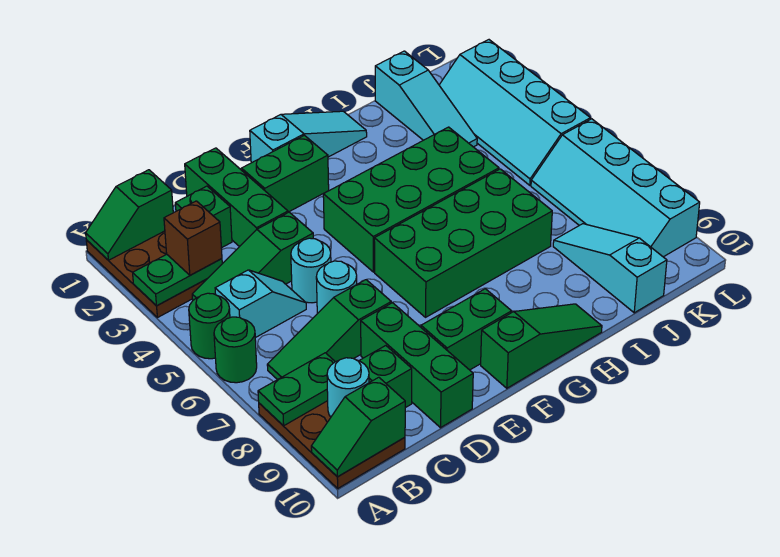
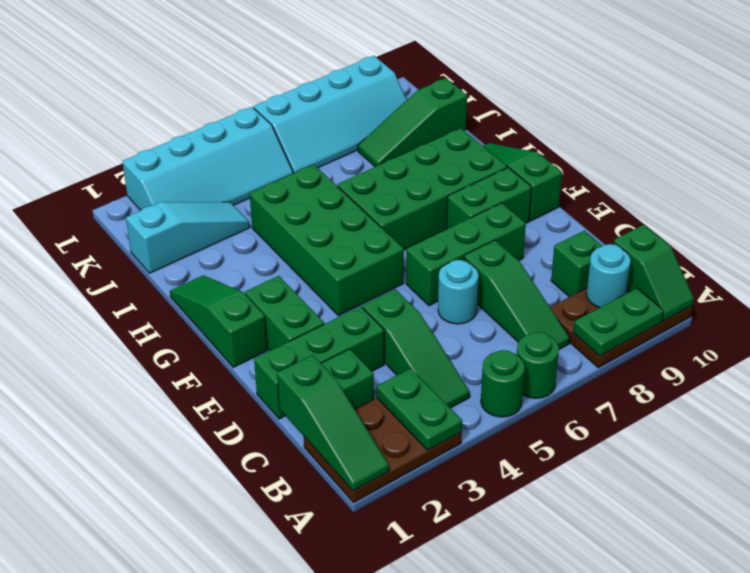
green slope A1:B1 level 2 top B -> green slope A1:C1 level 2 top C
green plate A8:B8 level 2 -> green plate A8:A9 level 2
brown brick B3 level 3 -> none
cyan slope B5:C5 level 1 top B -> none
cyan round brick D5 level 1 -> none
green brick D8:D10 level 1 -> green brick E6:E8 level 1
green brick E9:F9 level 1 -> green brick F8:F9 level 1
cyan slope F1:H1 level 1 top F -> green slope F1:H1 level 1 top F
green brick F6:I7 level 1 -> green brick G6:H9 level 1
cyan slope J8:J10 level 1 top 10 -> green slope J8:J10 level 1 top 10

